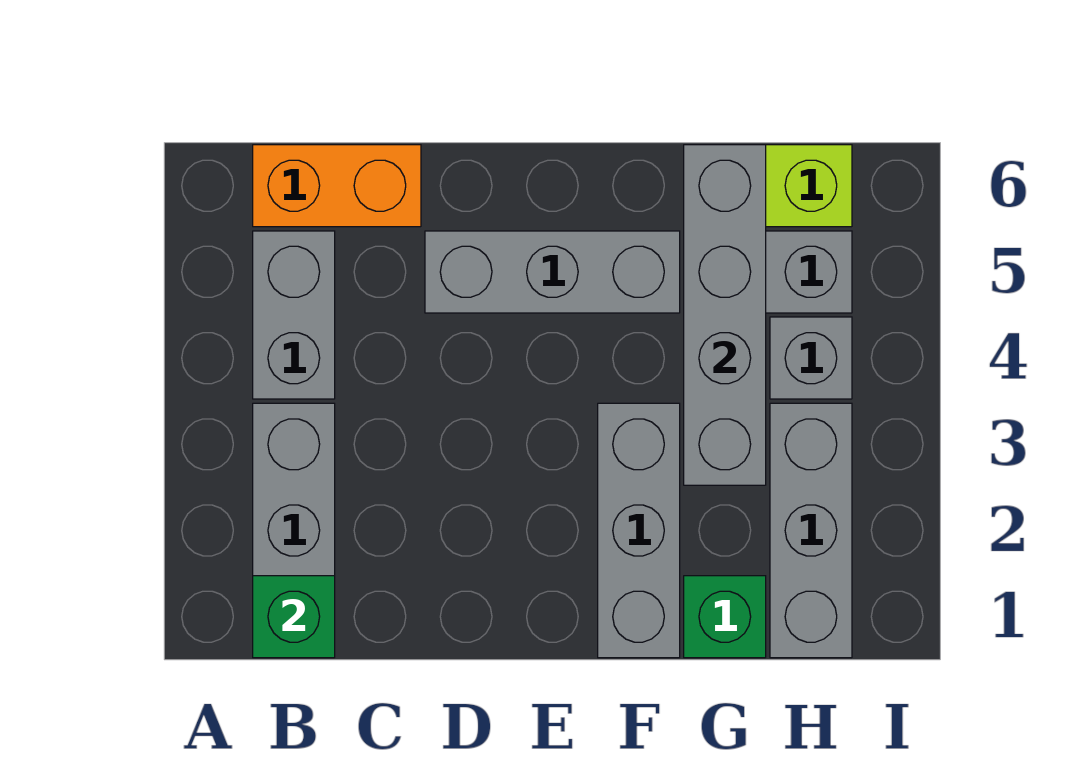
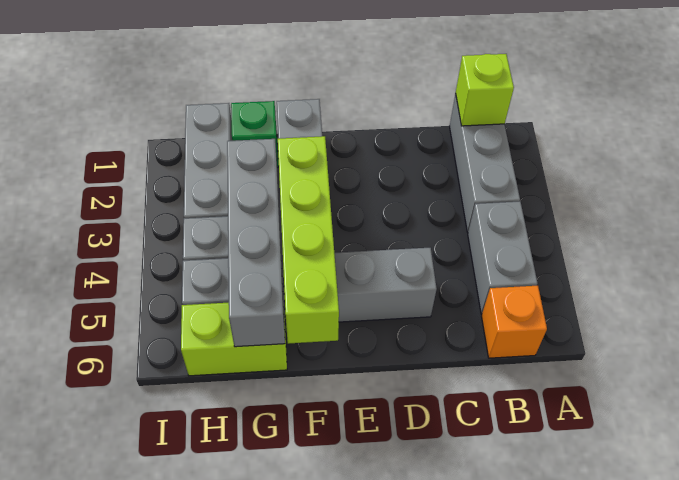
green brick B1 level 2 -> lime brick B1 level 2
orange brick B6:C6 level 1 -> orange brick B6 level 1
none -> lime brick F3:F6 level 2

